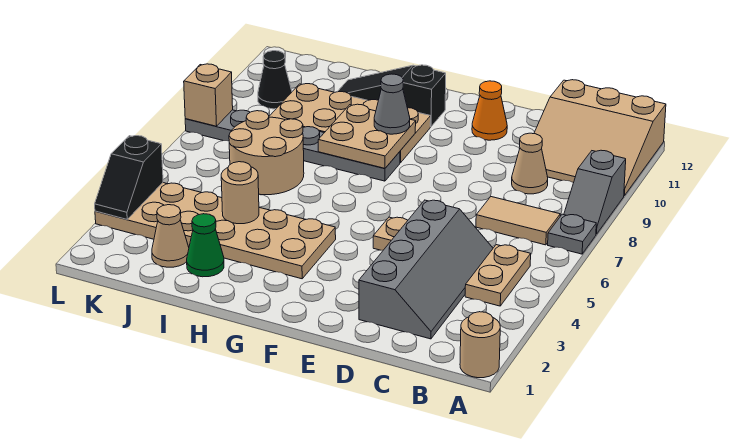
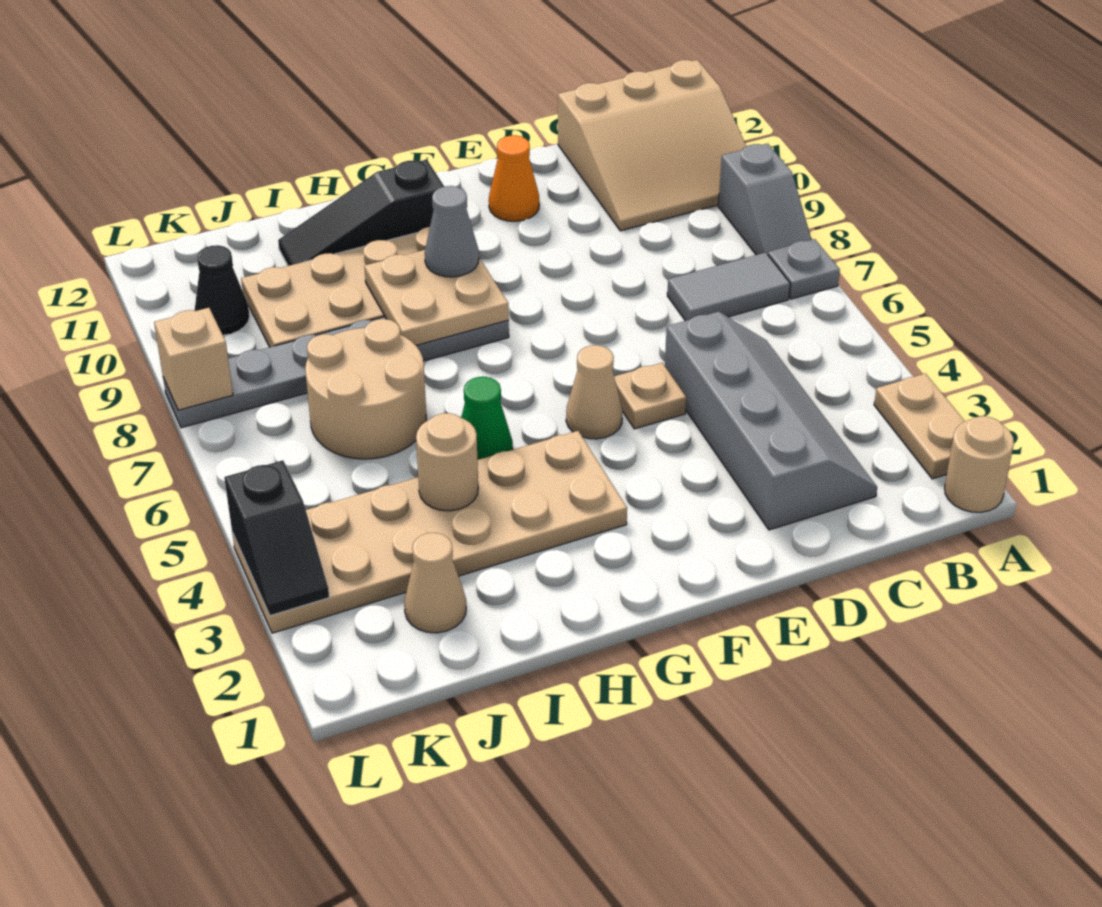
tan plate B4:B5 level 1 -> tan plate A2:A3 level 1
tan tile B7:C7 level 1 -> grey tile B7:C7 level 1
tan cone C9 level 1 -> tan cone F5 level 1
green cone I2 level 1 -> green cone H5 level 1

